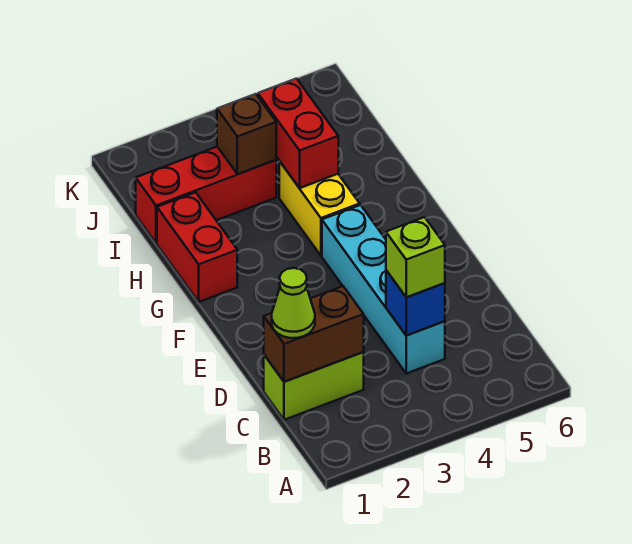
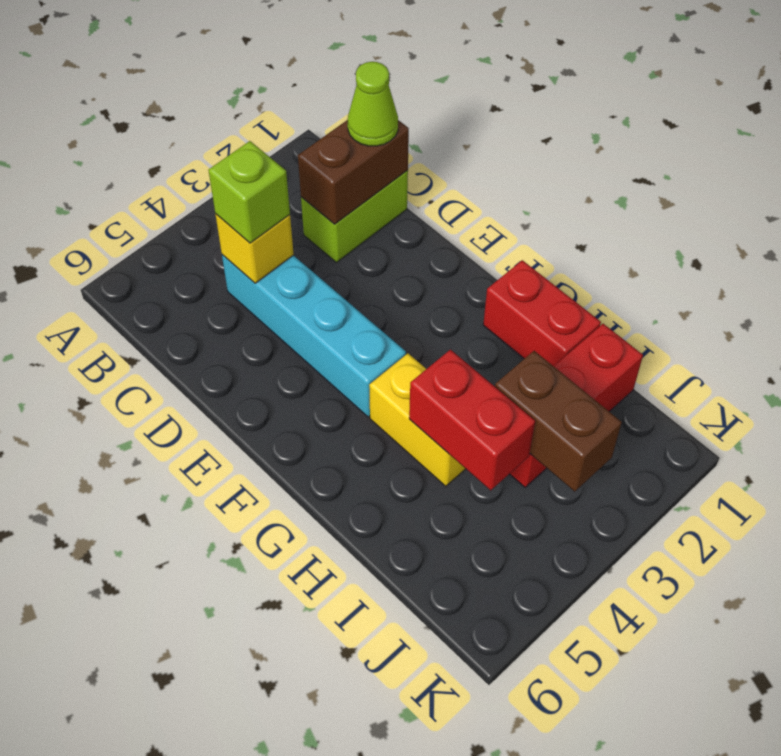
blue brick C4 level 2 -> yellow brick C4 level 2
brown brick I3 level 2 -> brown brick I3:J3 level 2

